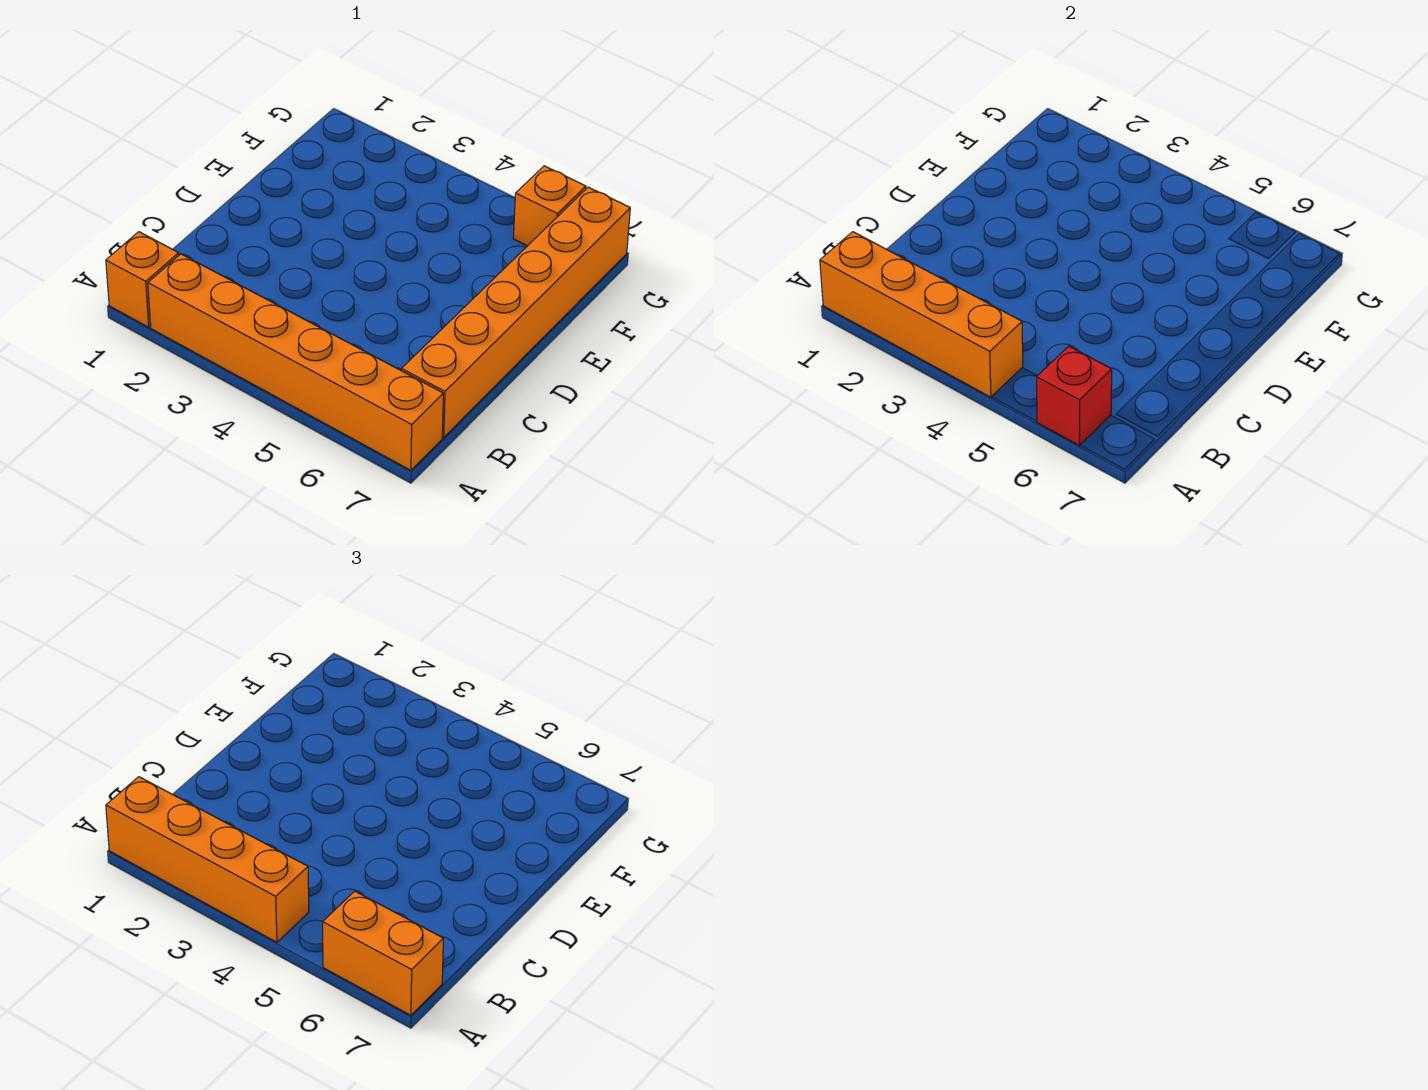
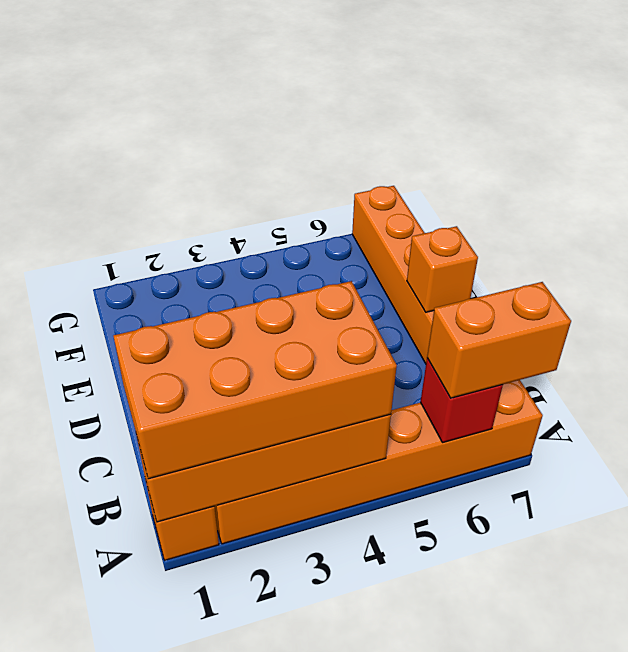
orange brick A1:A4 level 3 -> orange brick A1:B4 level 3
orange brick G6 level 1 -> orange brick D7 level 2

